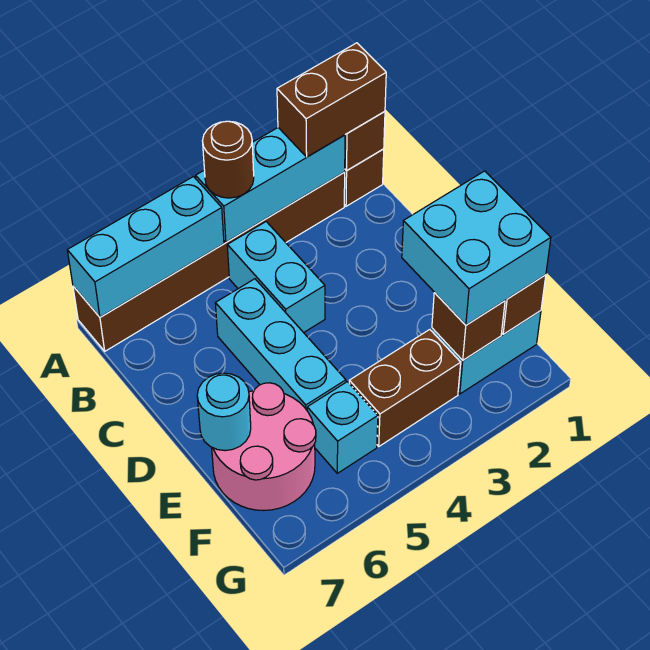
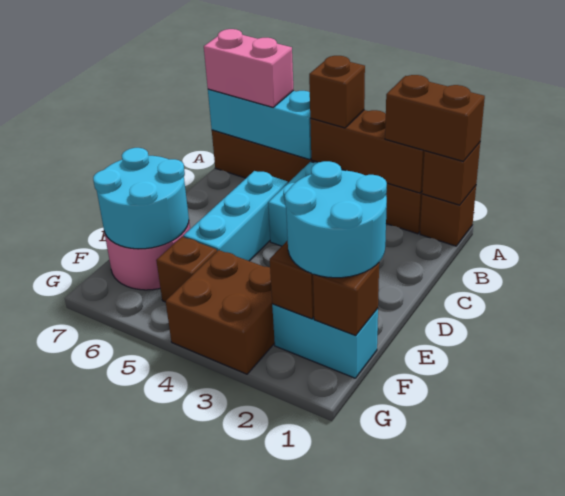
cyan brick A2:A4 level 2 -> brown brick A2:A4 level 2
brown round brick A4 level 3 -> brown brick A4 level 3
none -> pink brick A6:A7 level 3
cyan brick E1:F2 level 3 -> cyan round brick E1:F2 level 3
cyan round brick E7 level 2 -> cyan round brick E6:F7 level 2
brown brick F3:F4 level 1 -> brown brick F3:G4 level 1
cyan brick F5 level 1 -> brown brick F5 level 1

